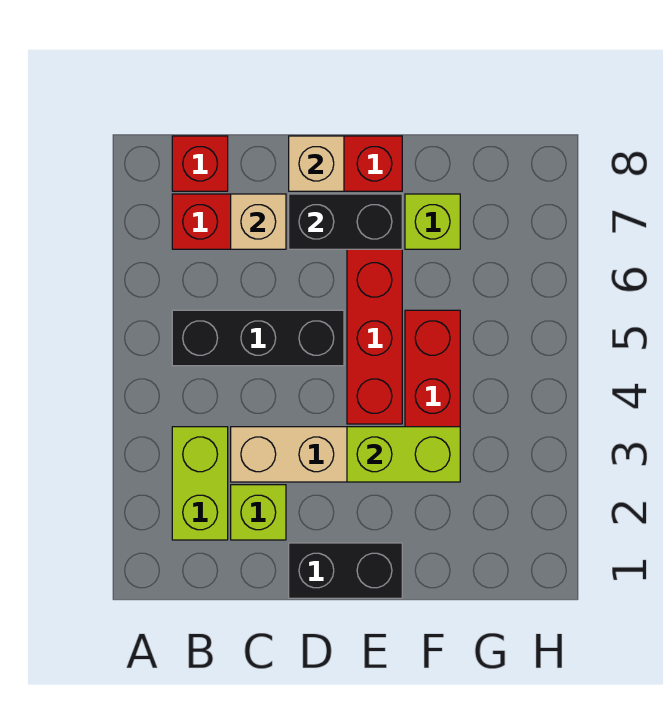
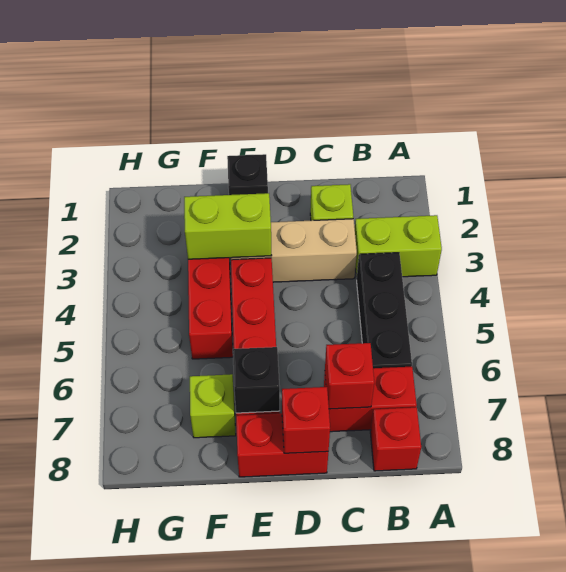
lime brick B2:B3 level 1 -> lime brick A3:B3 level 1
black brick B5:D5 level 1 -> black brick B4:B6 level 1
tan brick C7 level 2 -> red brick C7 level 2
black brick D1:E1 level 1 -> black brick E1 level 1
black brick D7:E7 level 2 -> black brick E7 level 2
tan brick D8 level 2 -> red brick D8 level 2

